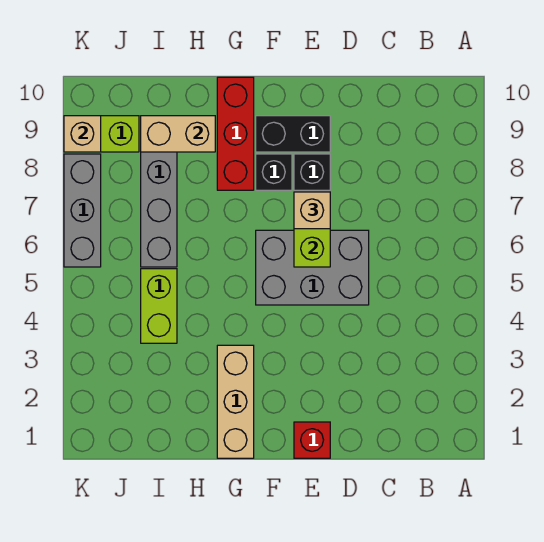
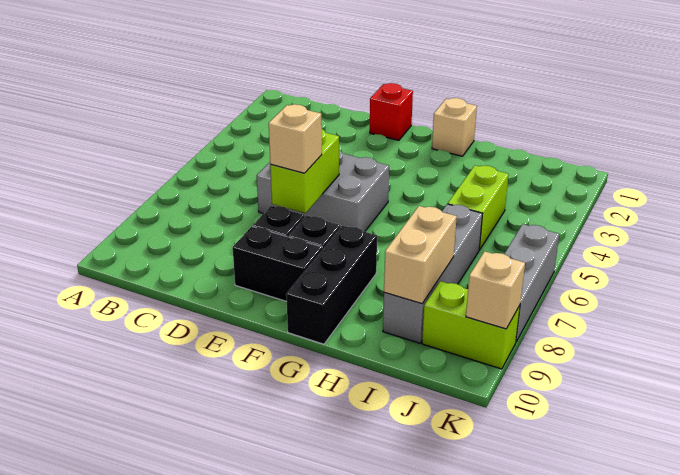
tan brick G1:G3 level 1 -> tan brick G1 level 1
red brick G8:G10 level 1 -> black brick G8:G10 level 1
tan brick H9:I9 level 2 -> tan brick I8:I9 level 2

